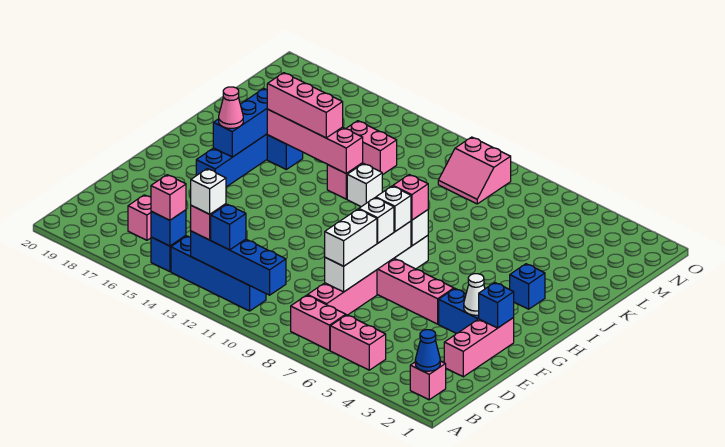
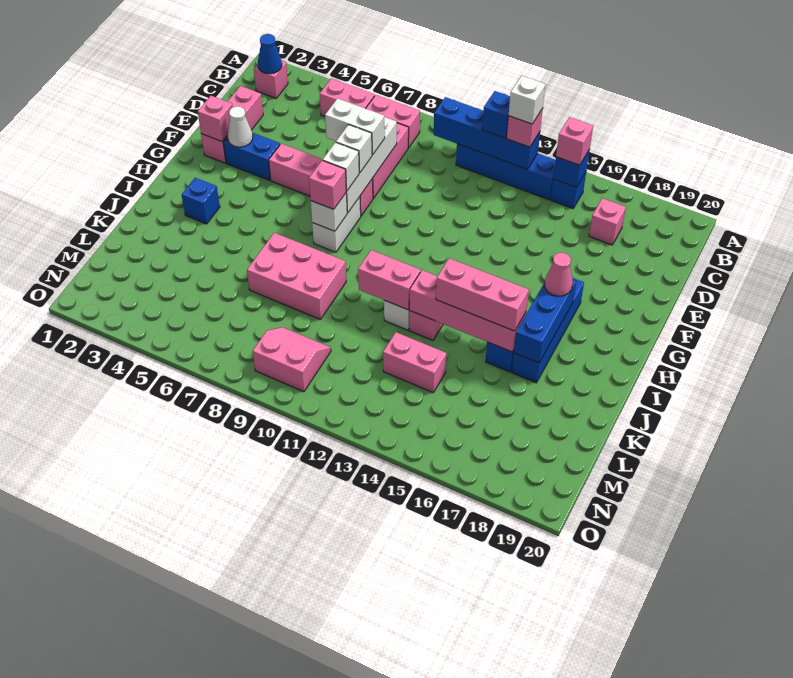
white brick D8:E8 level 3 -> white brick E7:E8 level 3
blue brick F2 level 2 -> pink brick F2 level 2
none -> pink brick J7:K9 level 1
none -> pink brick J11:J12 level 2

